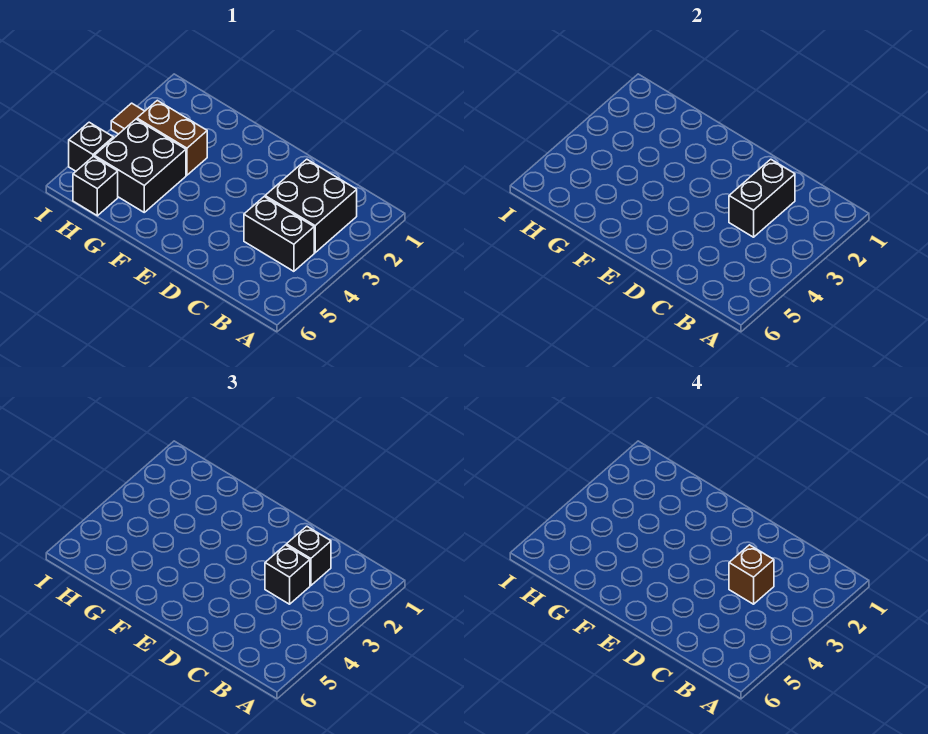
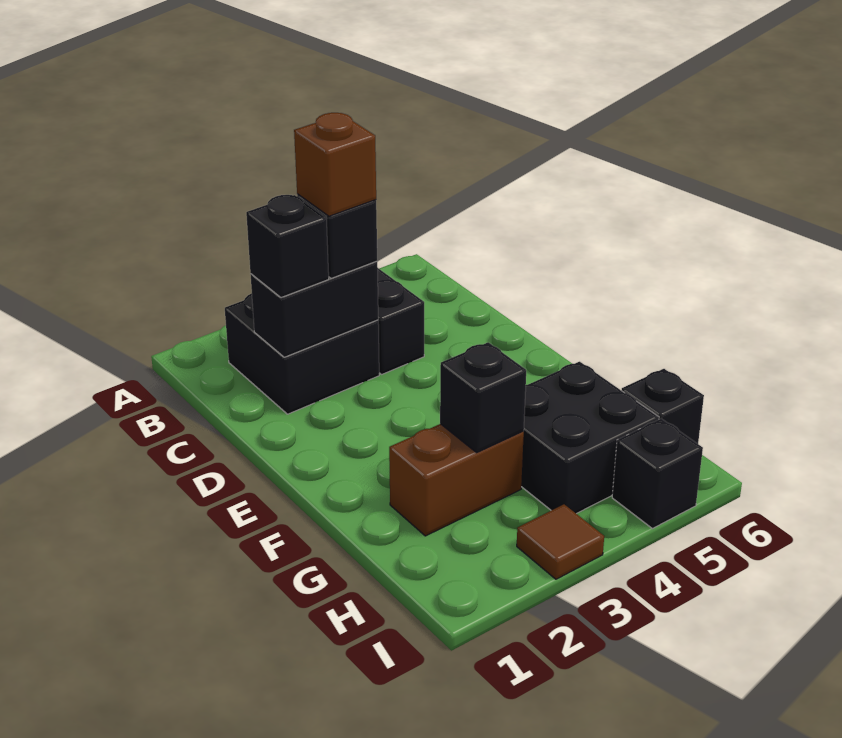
brown brick G3:H3 level 1 -> brown brick G2:G3 level 1
none -> black brick G3 level 2

